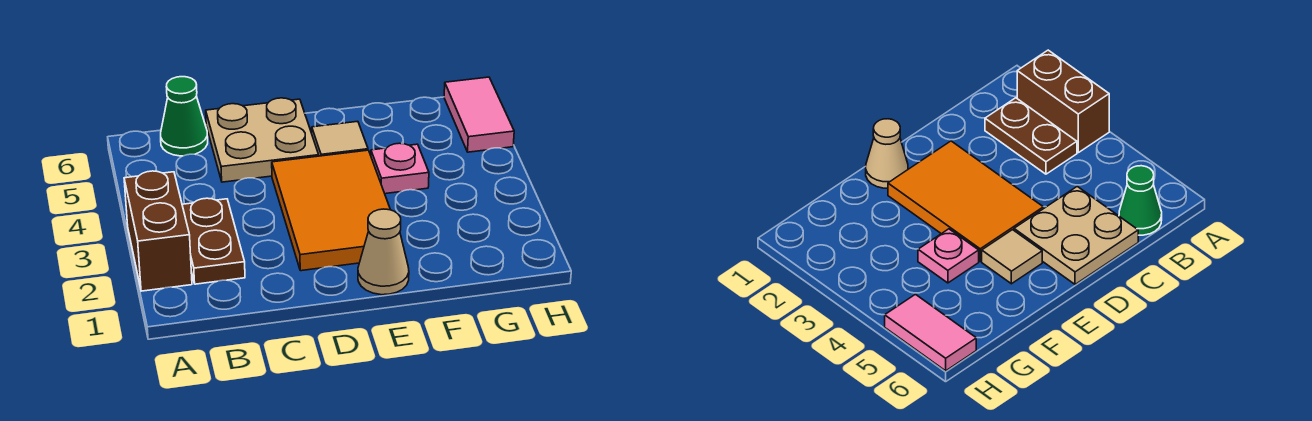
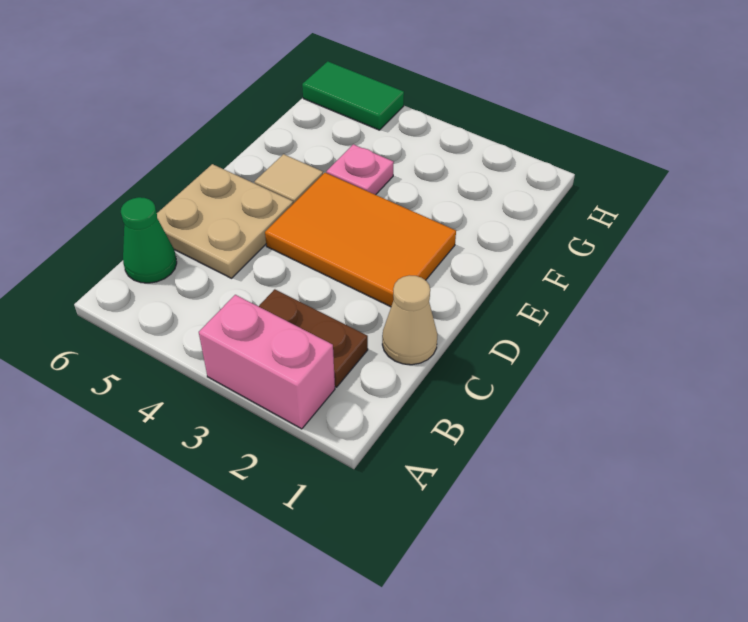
brown brick A2:A3 level 1 -> pink brick A2:A3 level 1
tan cone E1 level 1 -> tan cone C1 level 1
pink tile H5:H6 level 1 -> green tile H5:H6 level 1

